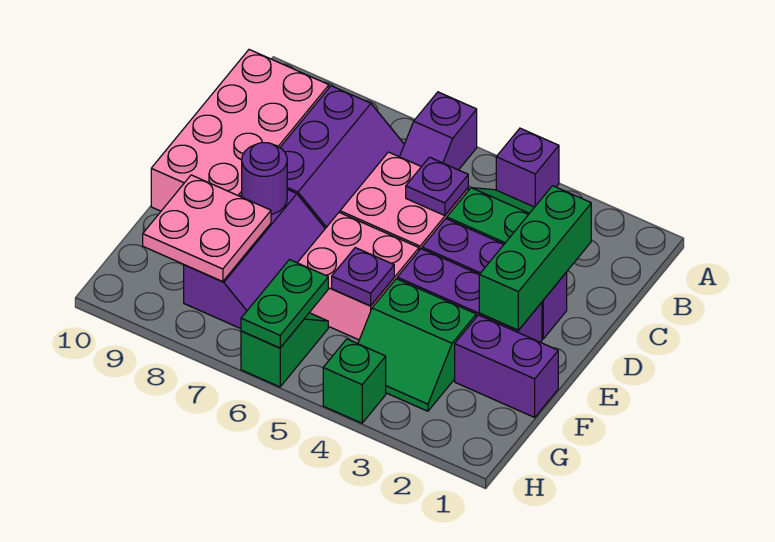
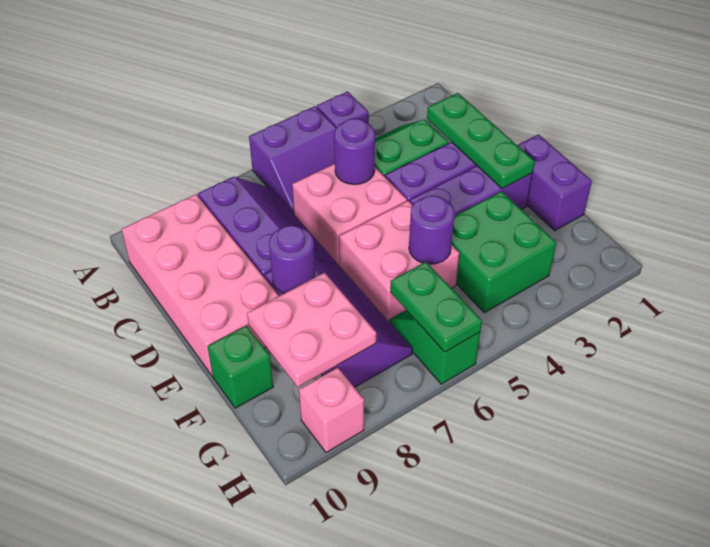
purple slope A6:B6 level 1 top A -> purple slope A5:B6 level 1 top A
green brick C2:E2 level 2 -> green plate C2:E2 level 2
purple plate C5 level 2 -> purple round brick C5 level 2
purple brick F1:F2 level 1 -> purple brick E1:F1 level 1
green slope F3:G4 level 1 top F -> green brick F3:G4 level 1
purple plate F5 level 2 -> purple round brick F5 level 2
green brick H4 level 1 -> green brick F10 level 1
none -> pink brick H9 level 1

